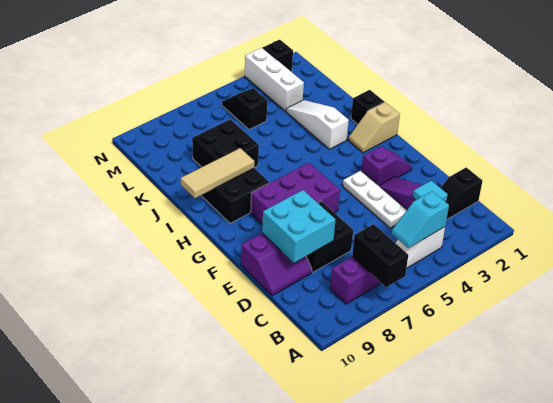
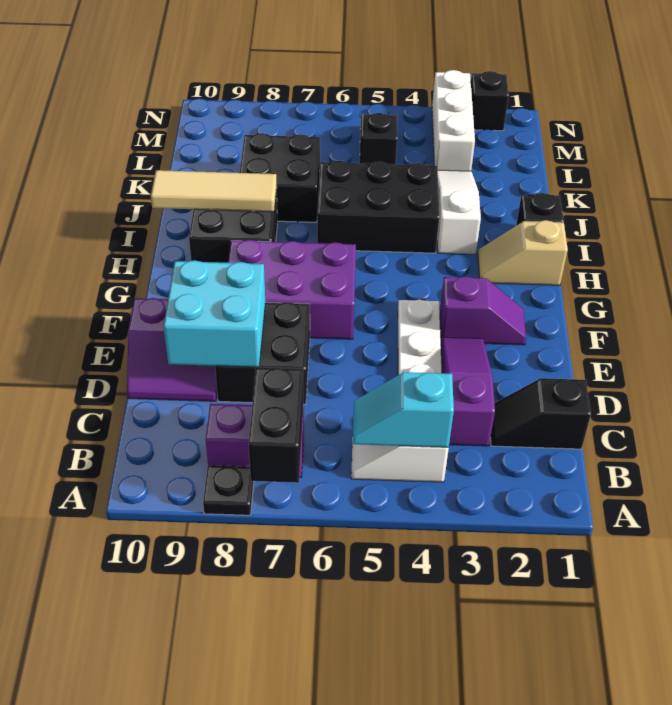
none -> black plate A8 level 1
cyan tile C3 level 2 -> none
none -> black brick I4:J6 level 1

